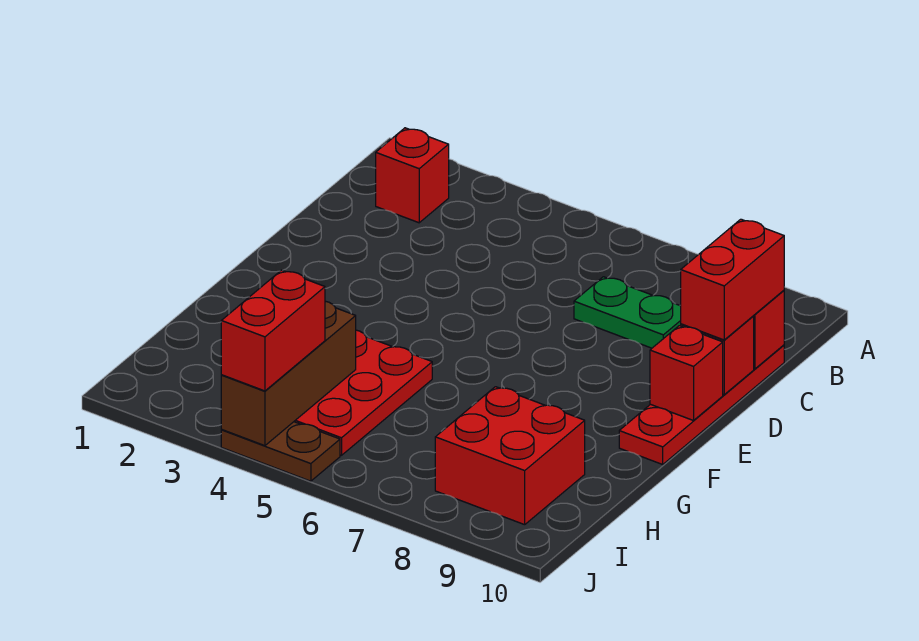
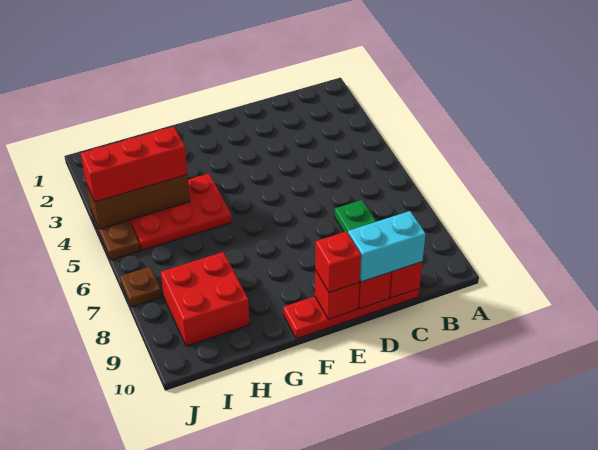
red brick B2 level 1 -> red brick E10 level 3
red brick C10:D10 level 3 -> cyan brick C10:D10 level 3
red brick I4:J4 level 3 -> red brick H4:J4 level 3
none -> brown plate J7 level 1

